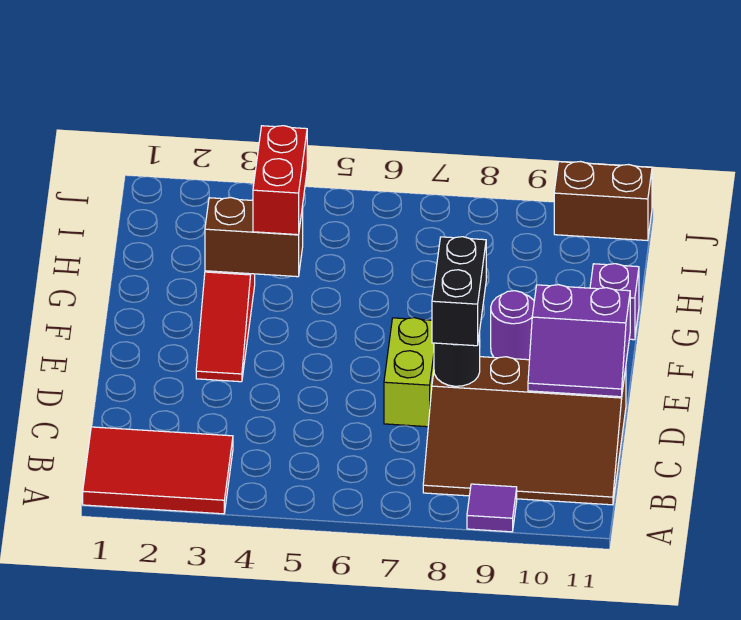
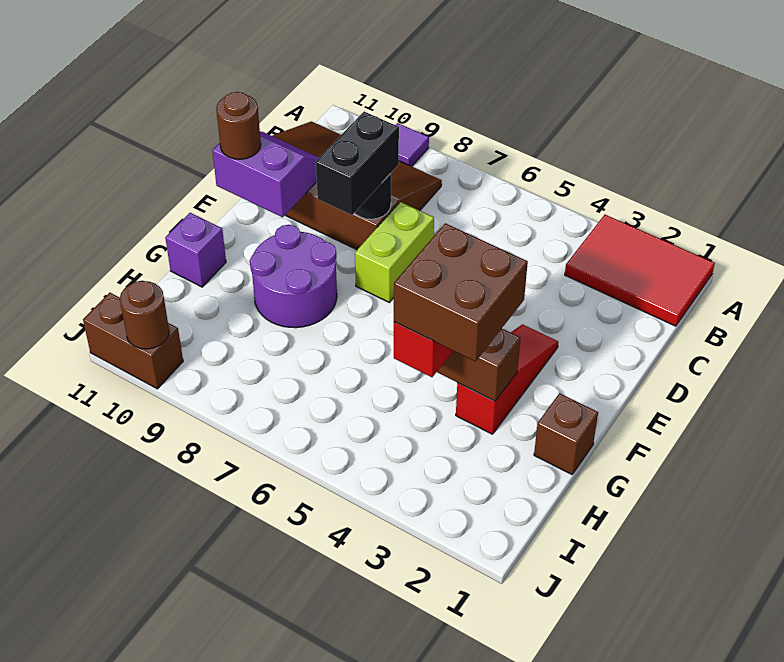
none -> brown round brick E11 level 3
purple round brick F9 level 1 -> purple round brick F8:G9 level 1
none -> brown brick G1 level 1
none -> brown brick G3:H4 level 4
none -> brown round brick J10 level 2

